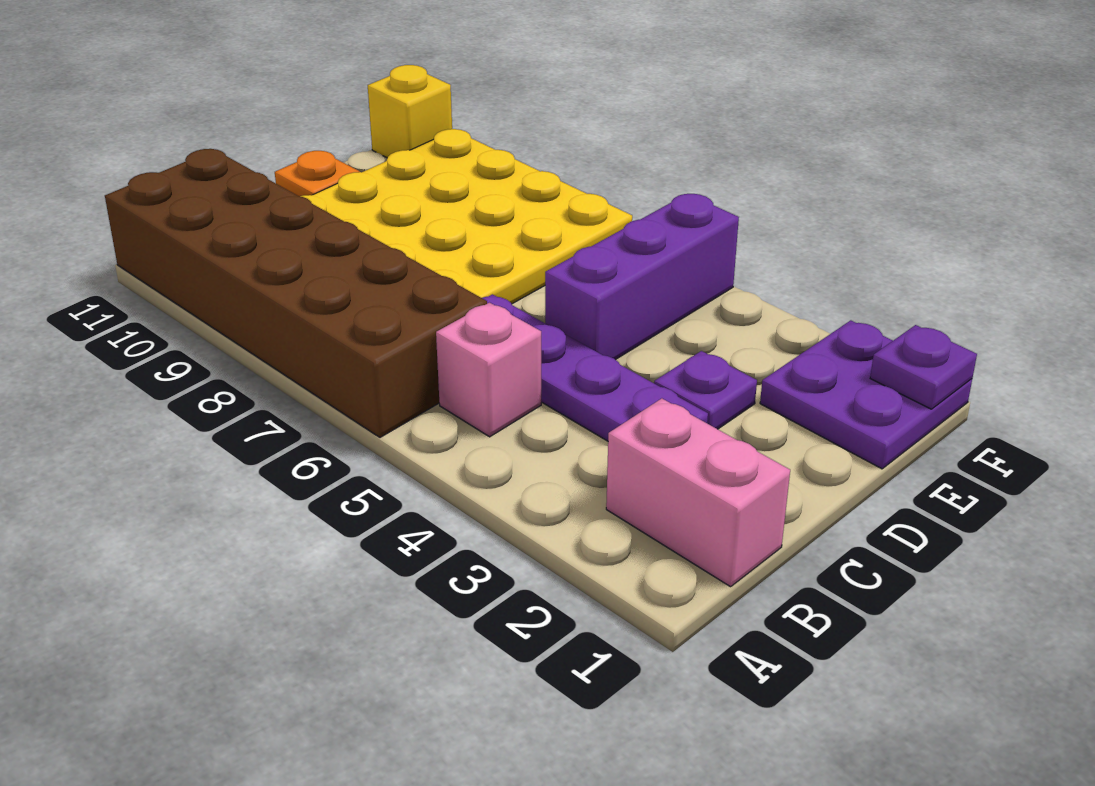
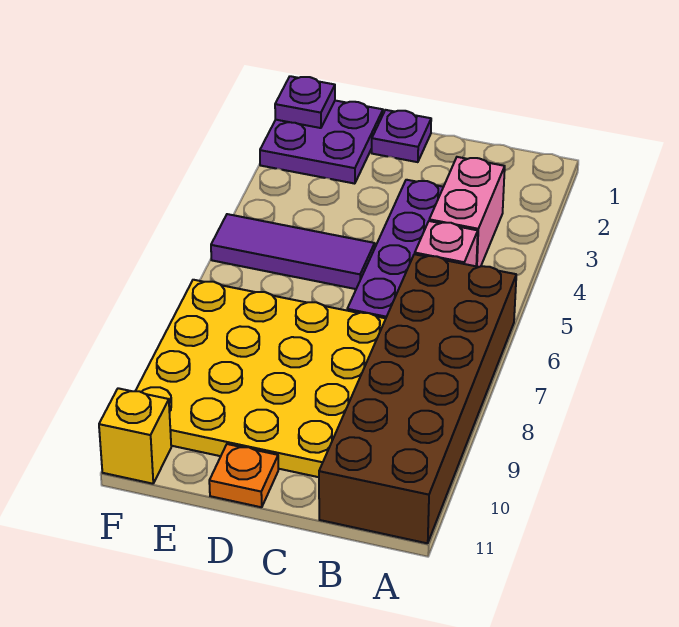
pink brick B1:B2 level 1 -> pink brick B3:B4 level 1
purple plate D3 level 1 -> purple plate D1 level 1
purple brick D5:F5 level 1 -> purple tile D5:F5 level 1

